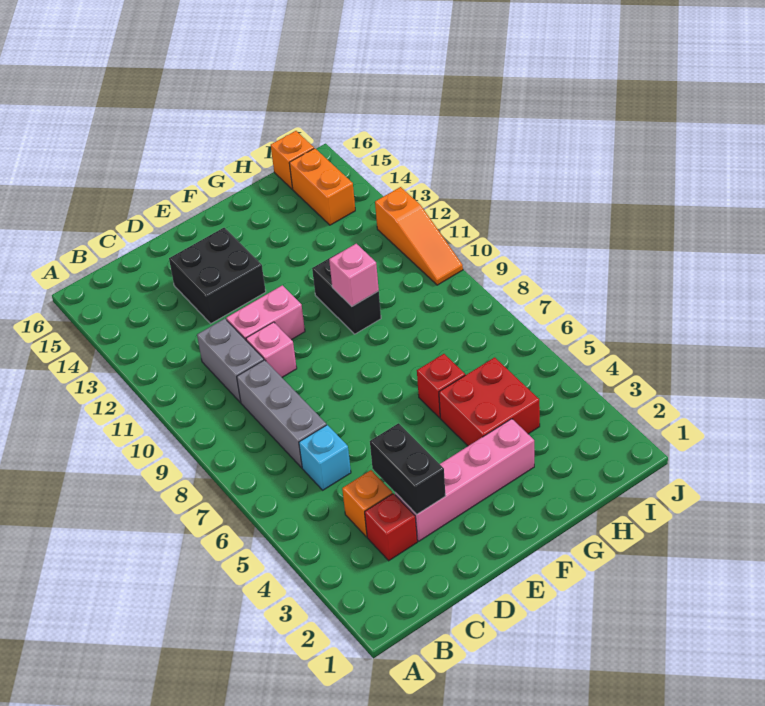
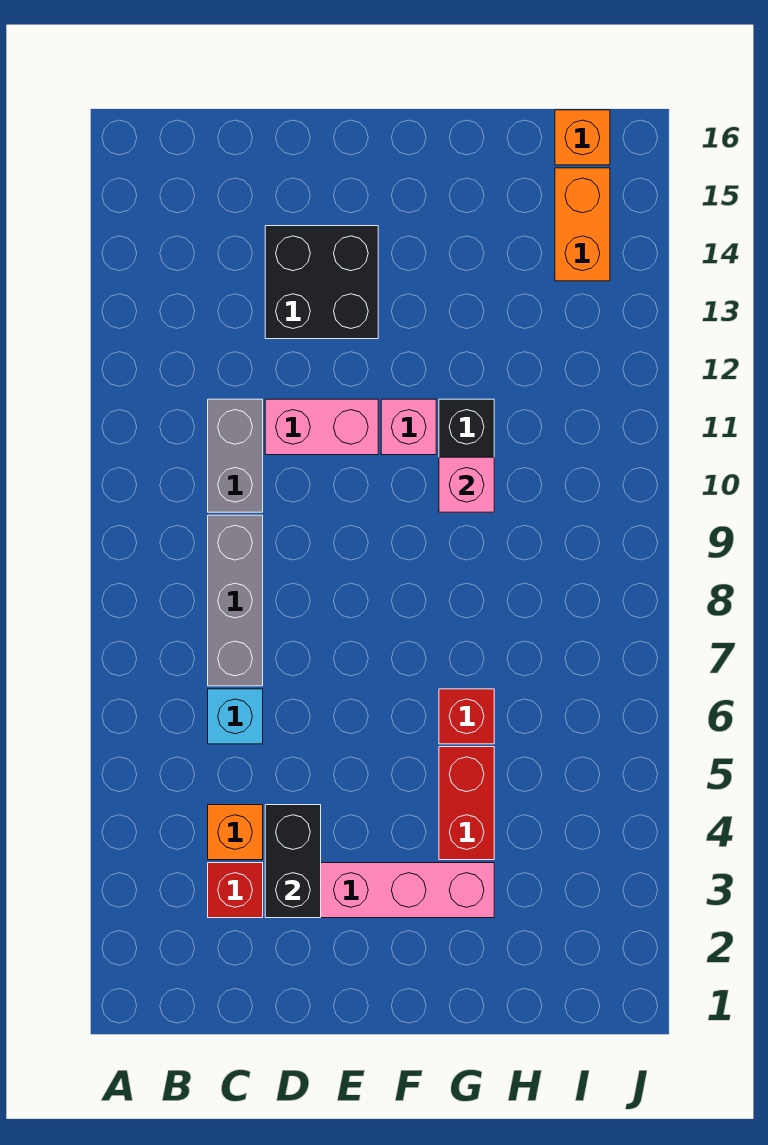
pink brick D10 level 1 -> pink brick F11 level 1
red brick G4:H5 level 1 -> red brick G4:G5 level 1
orange slope J10:J12 level 1 top 12 -> none

